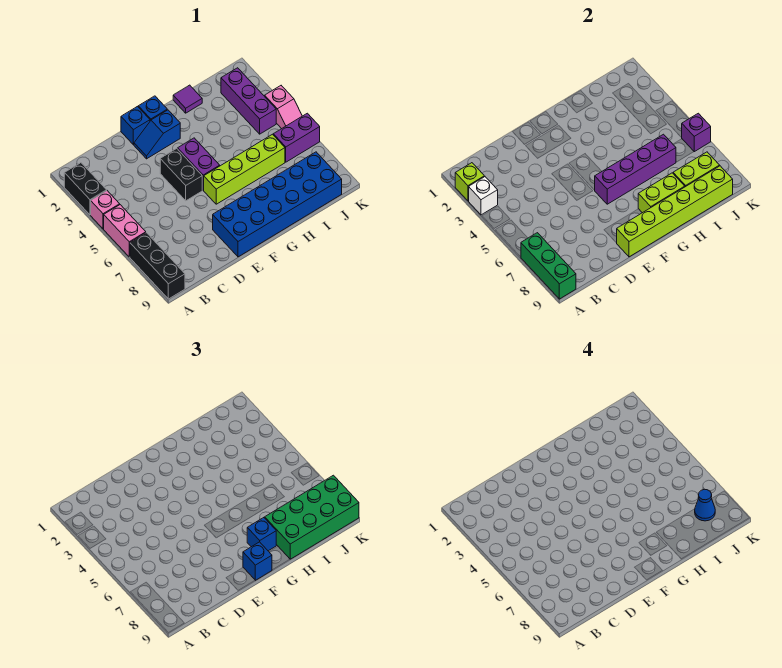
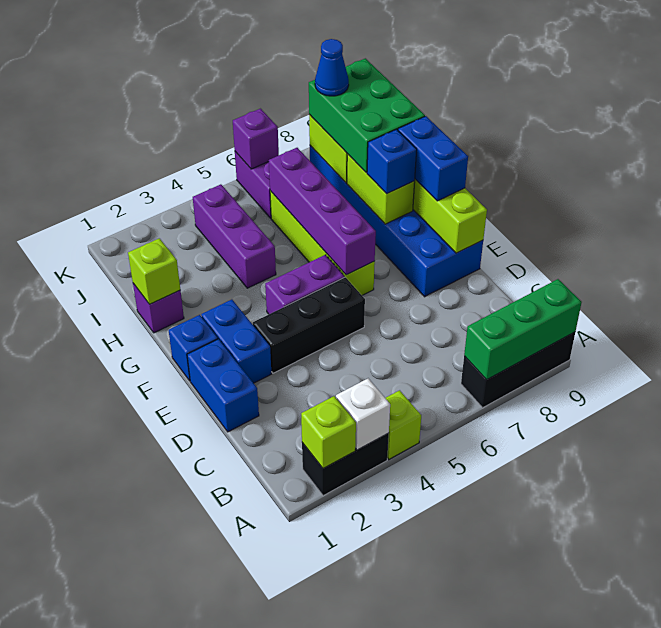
pink brick A4 level 1 -> lime brick A4 level 1
pink brick A5:A6 level 1 -> none
blue brick E1 level 1 -> blue brick D1:E1 level 1
blue slope E2:F2 level 1 top F -> blue brick E2:F2 level 1
black brick E4:E5 level 1 -> black brick E3:E5 level 1
blue brick F9 level 3 -> blue brick F9:G9 level 3
purple tile H1 level 1 -> purple brick H1 level 1
none -> lime brick H1 level 2
green brick H8:K9 level 3 -> green brick H8:J9 level 3
purple brick J2:J4 level 1 -> purple brick H4:J4 level 1
pink slope K4:K5 level 1 top 4 -> none

